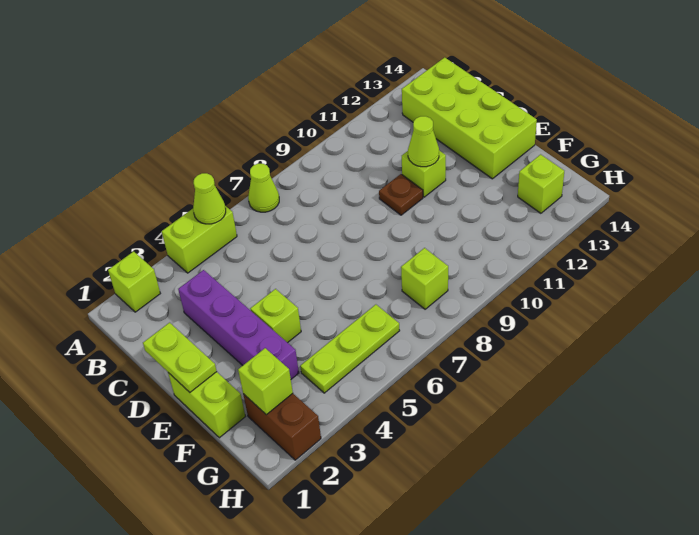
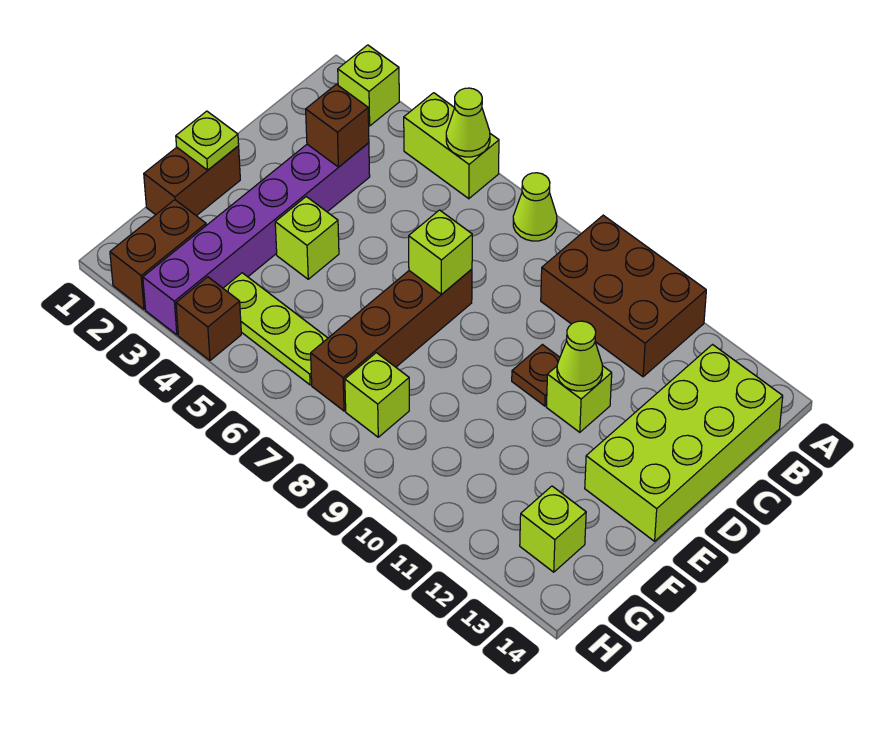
none -> brown brick A9:B11 level 1
purple brick C3:F3 level 1 -> purple brick C3:H3 level 1
none -> brown brick C3 level 2
lime plate D1:E1 level 2 -> lime plate E1 level 2
none -> brown brick D7:G7 level 1
lime brick E1:F1 level 1 -> brown brick E1:F1 level 1
lime brick G2 level 2 -> lime brick D7 level 2
none -> brown brick H4 level 1

